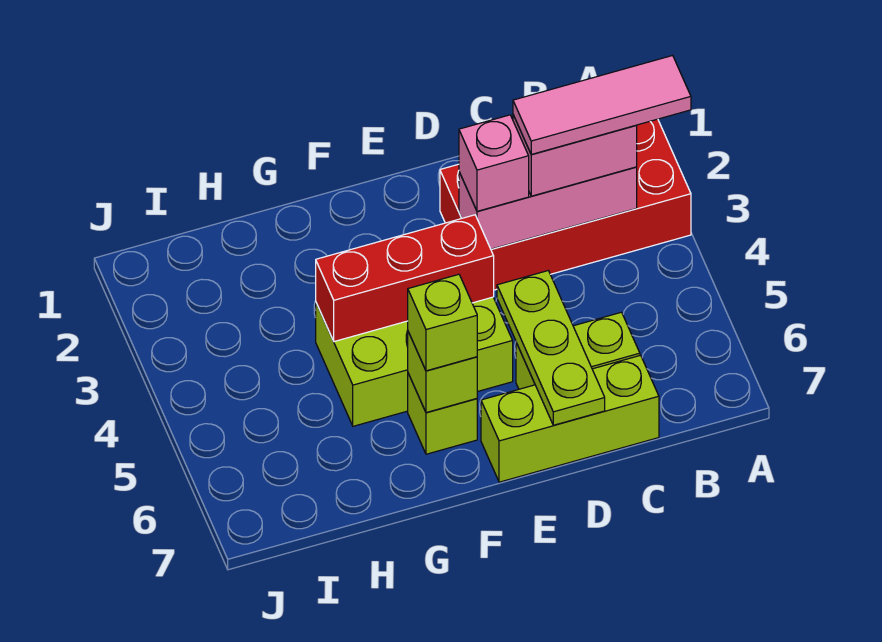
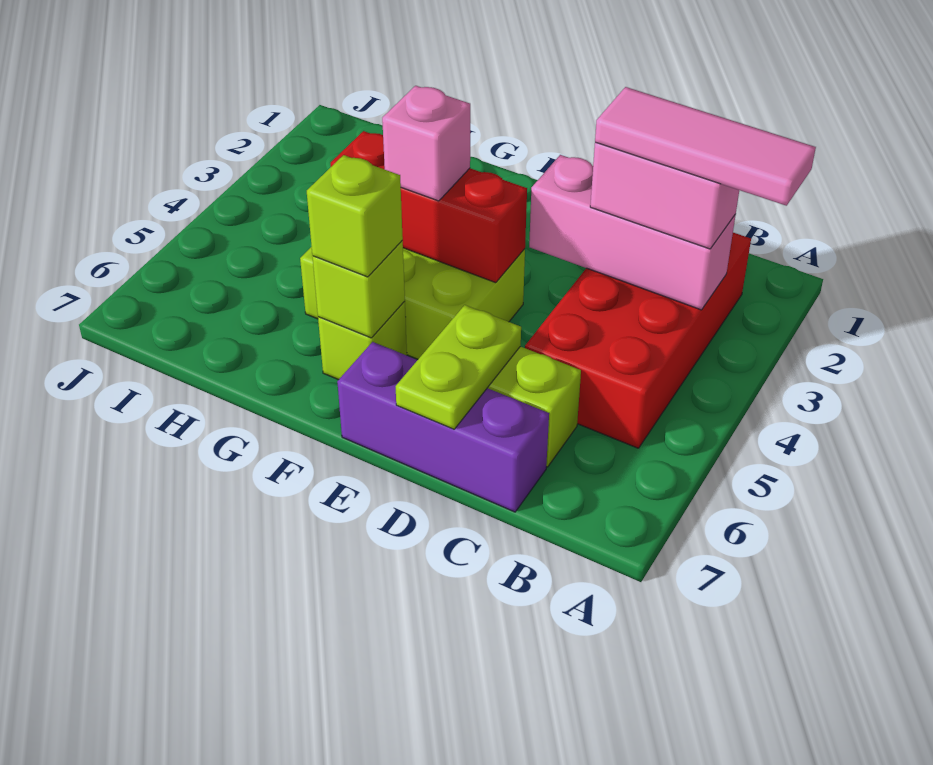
red brick A2:D3 level 1 -> red brick B2:C5 level 1
lime brick C7:E7 level 1 -> purple brick C7:E7 level 1
pink brick D3 level 3 -> pink brick F4 level 3
lime plate D5:D7 level 2 -> lime plate D6:D7 level 2

